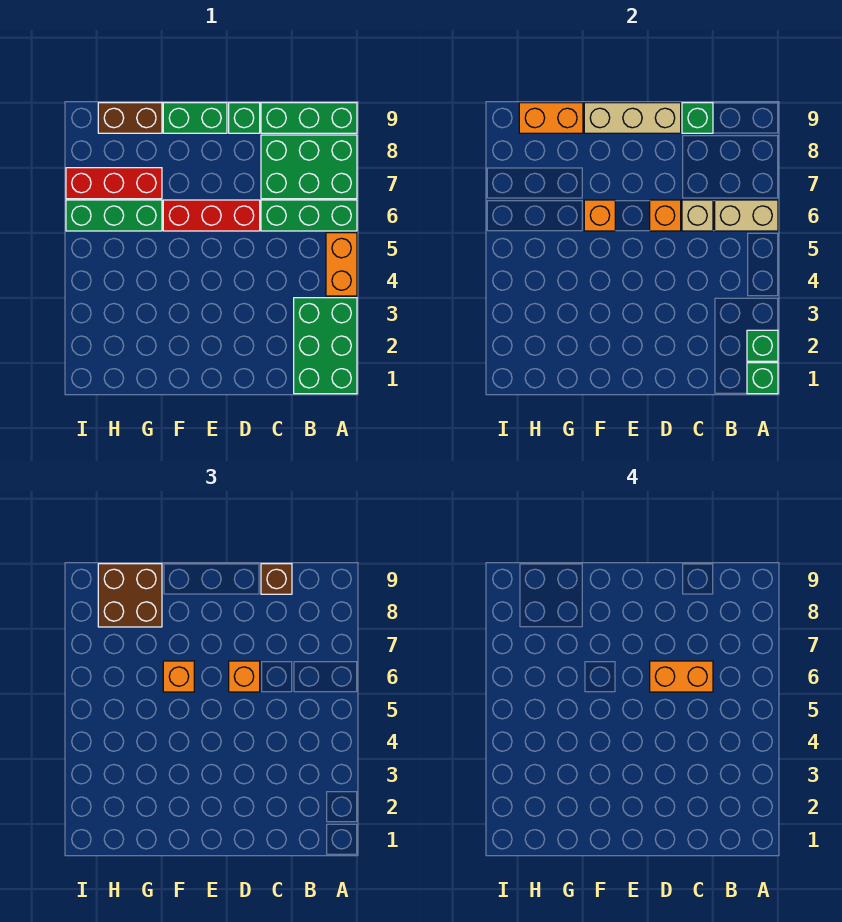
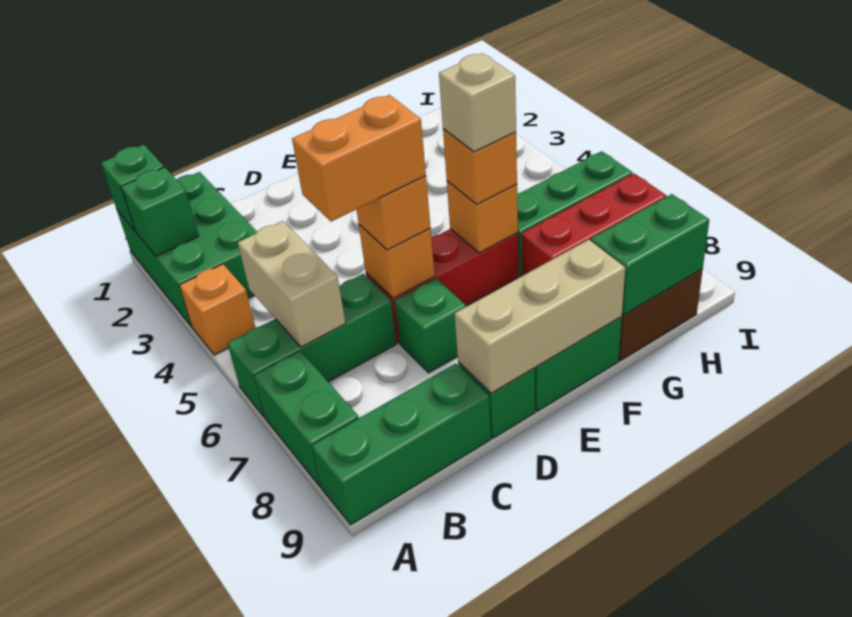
orange brick A4:A5 level 1 -> orange brick A4 level 1
tan brick A6:B6 level 2 -> tan brick B5:B6 level 2
green brick A7:C8 level 1 -> green brick A7:A8 level 1
tan brick C6 level 2 -> tan brick F6 level 4
green brick C9 level 2 -> green brick D7 level 1
brown brick C9 level 3 -> none
brown brick G8:H9 level 3 -> none
orange brick G9:H9 level 2 -> green brick G9:H9 level 2

